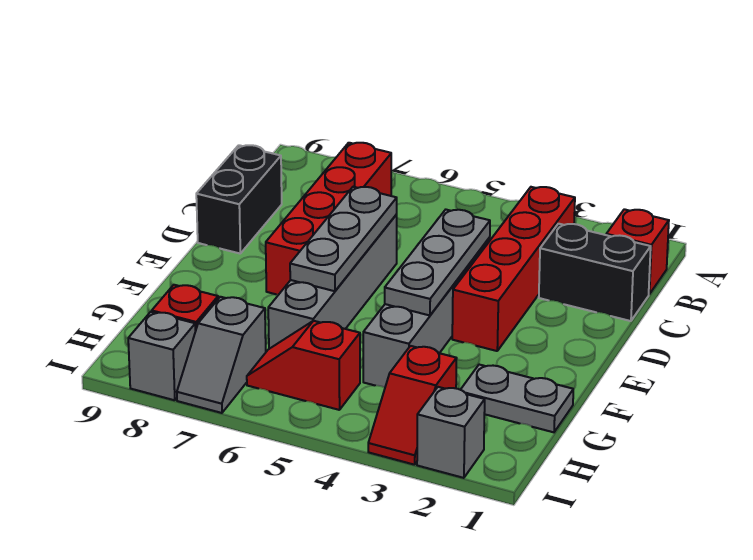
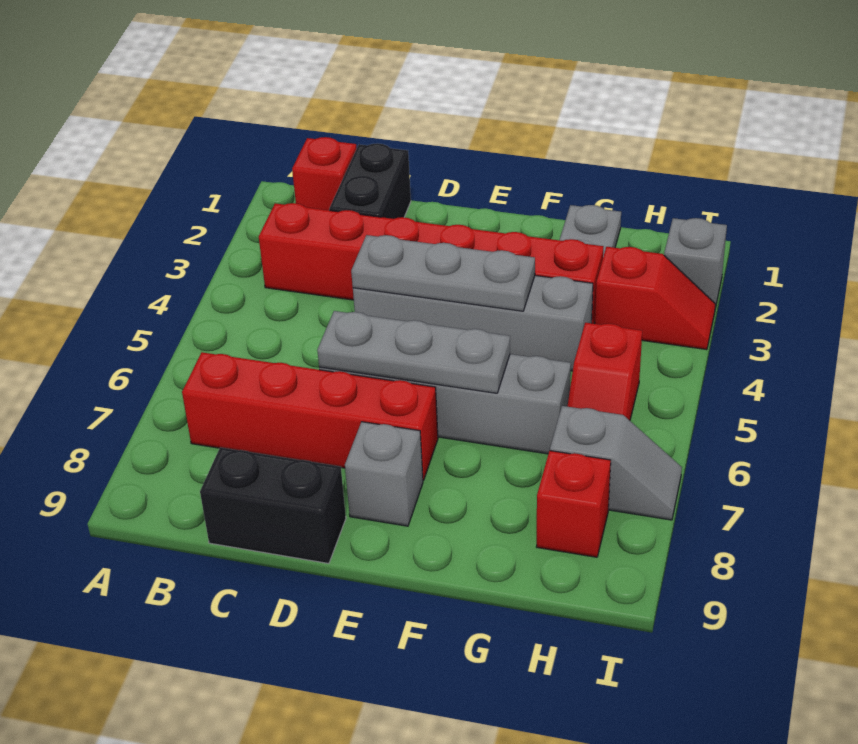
red brick B3:E3 level 1 -> red brick B3:G3 level 1
grey brick I8 level 1 -> grey brick E8 level 1

